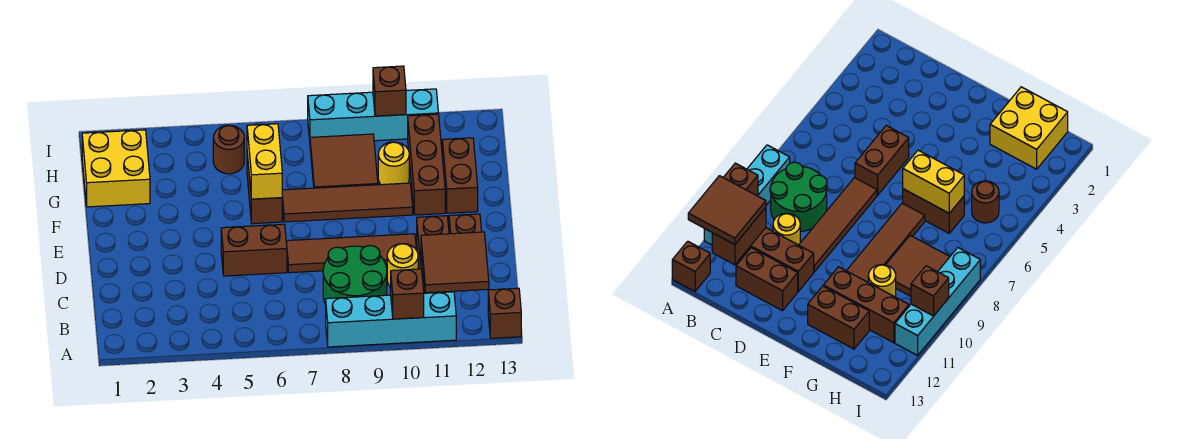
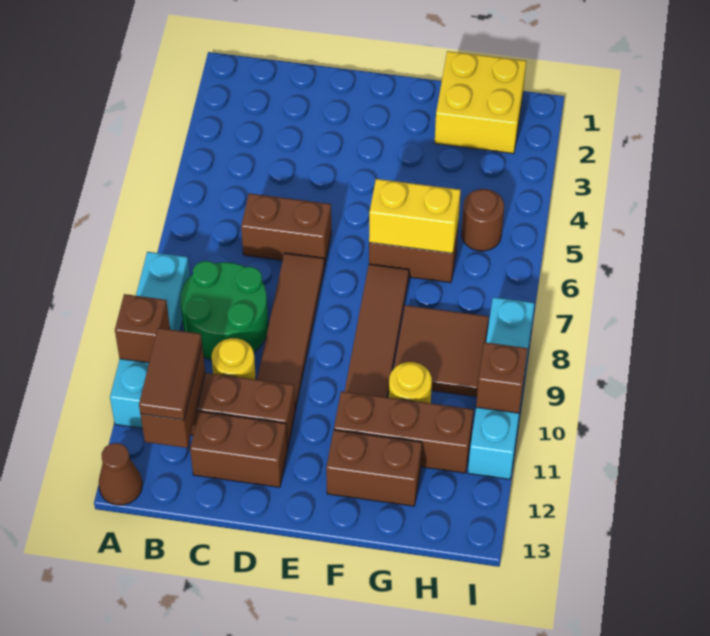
brown tile A11:B12 level 3 -> brown tile B11:B12 level 3
brown brick A13 level 1 -> brown cone A13 level 1
brown brick D5:D6 level 1 -> brown brick C6:D6 level 1

